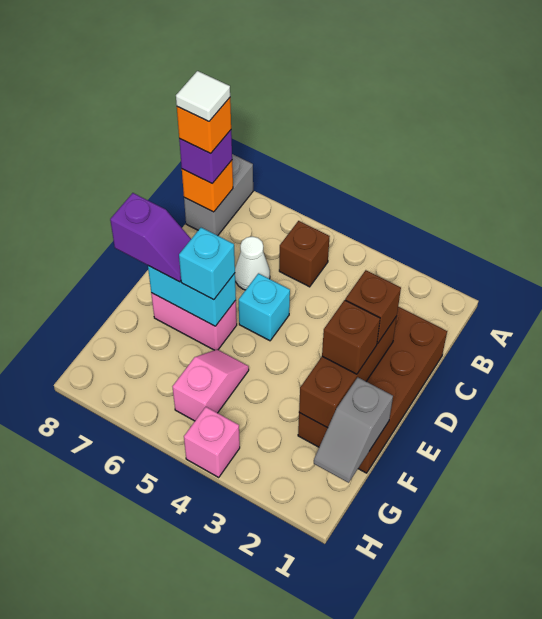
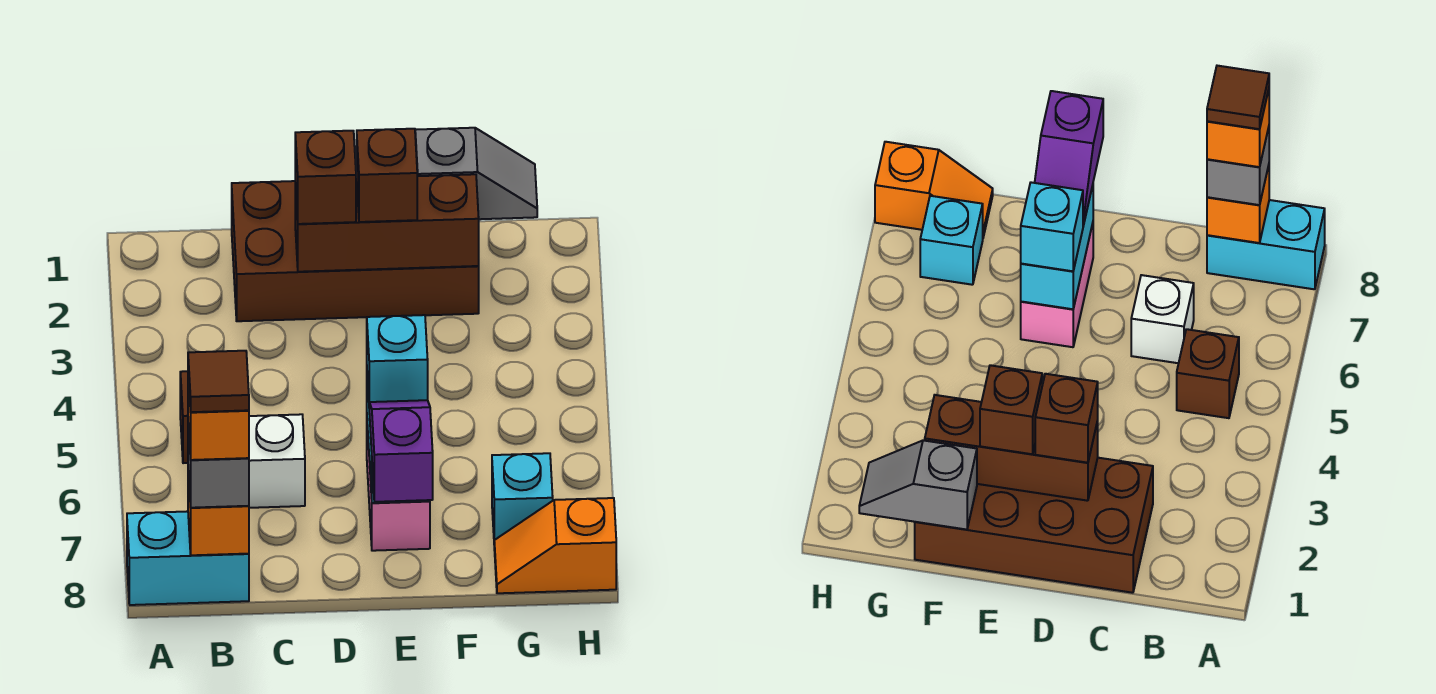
grey brick A8:B8 level 1 -> cyan brick A8:B8 level 1
purple brick B8 level 3 -> grey brick B8 level 3
white tile B8 level 5 -> brown tile B8 level 5
white cone C6 level 1 -> white brick C6 level 1
cyan brick D5 level 1 -> cyan brick G7 level 1
pink slope F5:G5 level 1 top G -> none
none -> orange slope G8:H8 level 1 top H
pink brick H4 level 1 -> none

